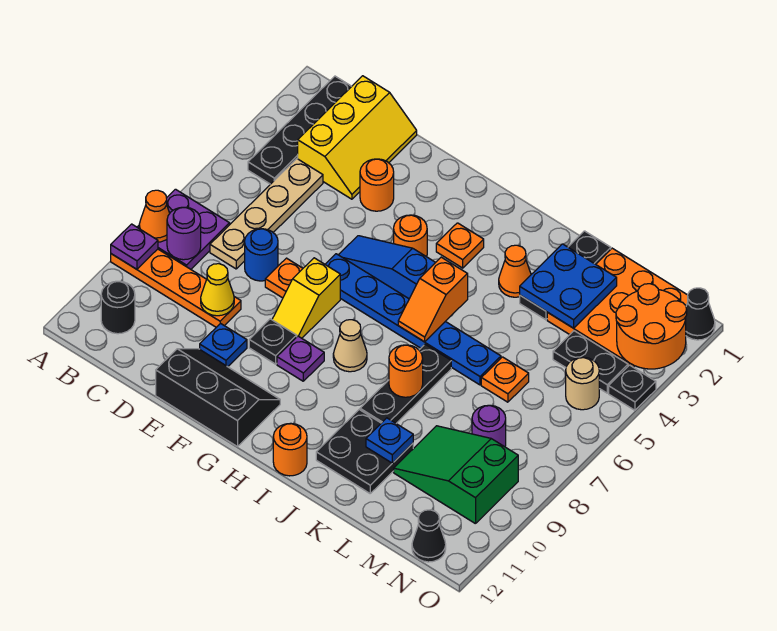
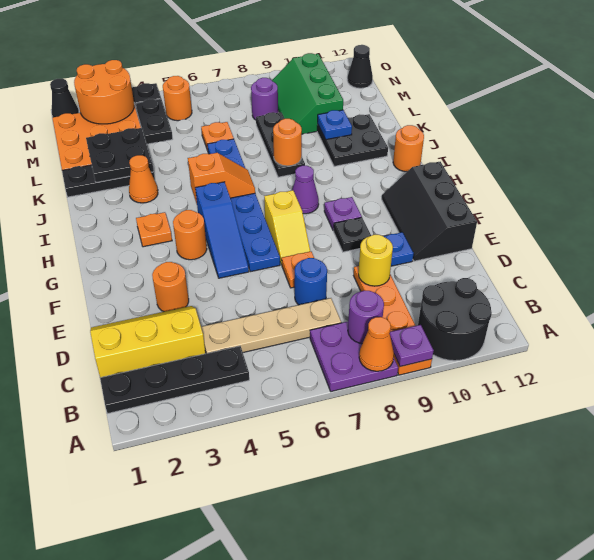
black round brick B11 level 1 -> black round brick A10:B11 level 1
yellow cone D9 level 2 -> yellow round brick D9 level 2
yellow slope F7:F8 level 1 top 7 -> yellow slope F7:G7 level 1 top G
tan cone H8 level 1 -> purple cone H8 level 1
black plate J7:J9 level 1 -> black plate J8:L8 level 1
blue plate K2:L3 level 2 -> black plate K2:L3 level 2
green slope L9:N10 level 1 top N -> green slope L9:N10 level 1 top 10
tan round brick N5 level 1 -> orange round brick N5 level 1

